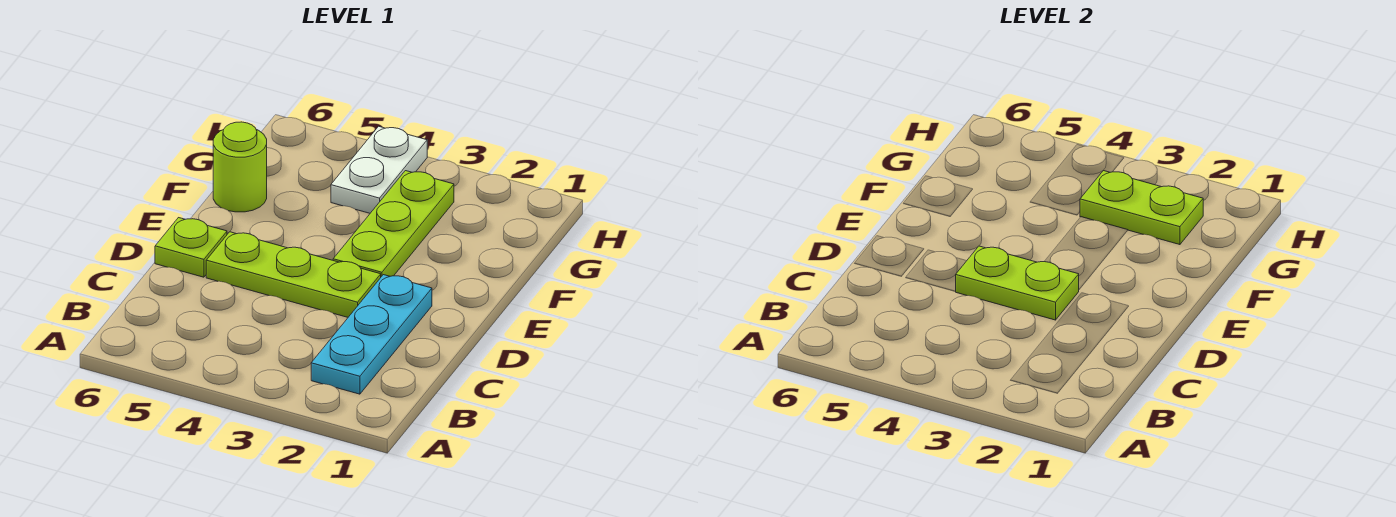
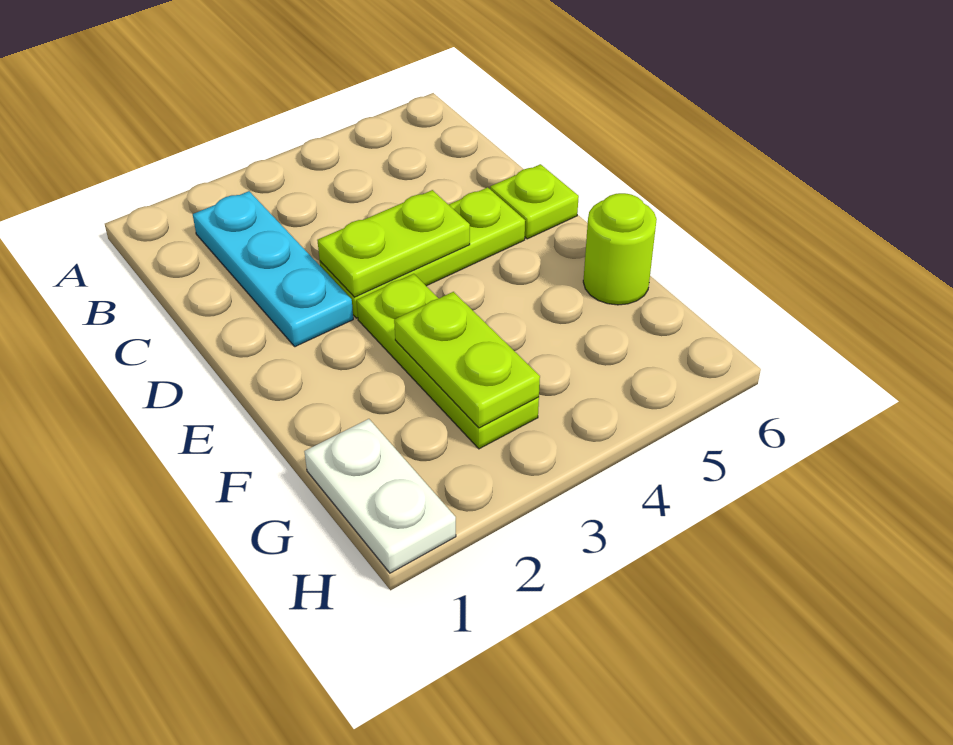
lime plate G2:G3 level 2 -> lime plate F3:G3 level 2
white plate G4:H4 level 1 -> white plate G1:H1 level 1

